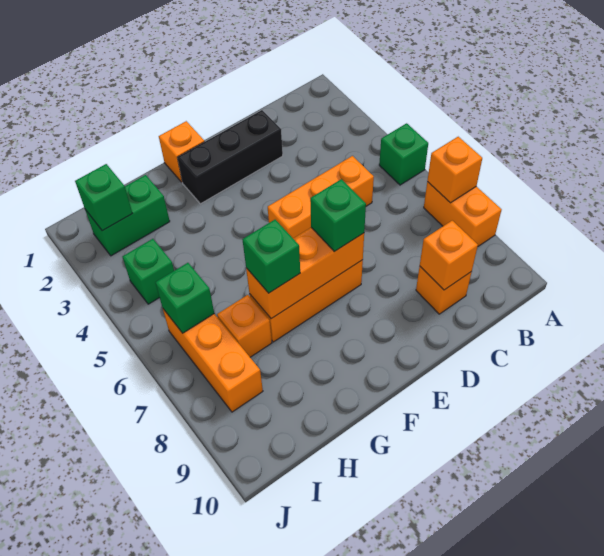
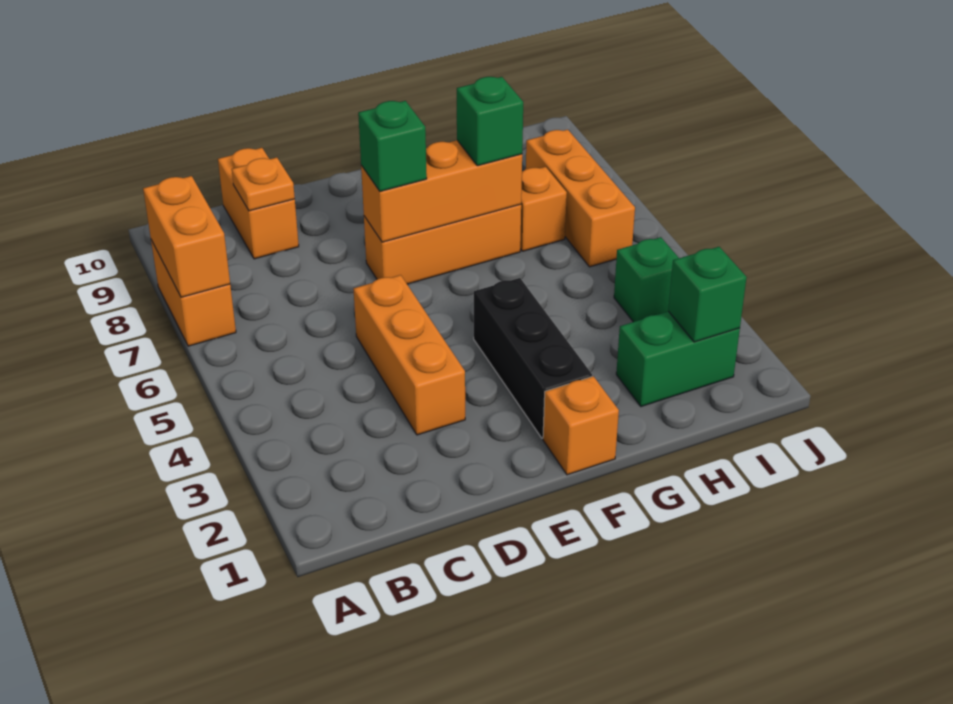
green brick A5 level 1 -> none
orange brick A7 level 2 -> orange brick A7:A8 level 2
orange brick C5:E5 level 1 -> orange brick D3:D5 level 1
orange brick C9 level 1 -> orange brick C9:C10 level 1
orange brick C9 level 2 -> orange plate C9 level 2
black brick D2:F2 level 1 -> black brick F2:F4 level 1
green brick I6 level 2 -> none

